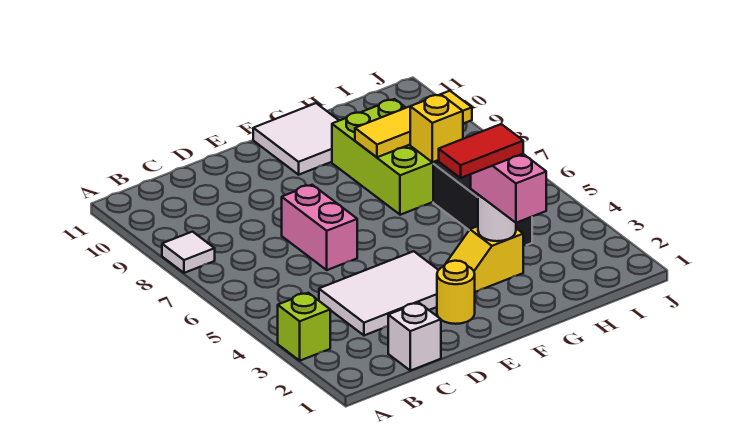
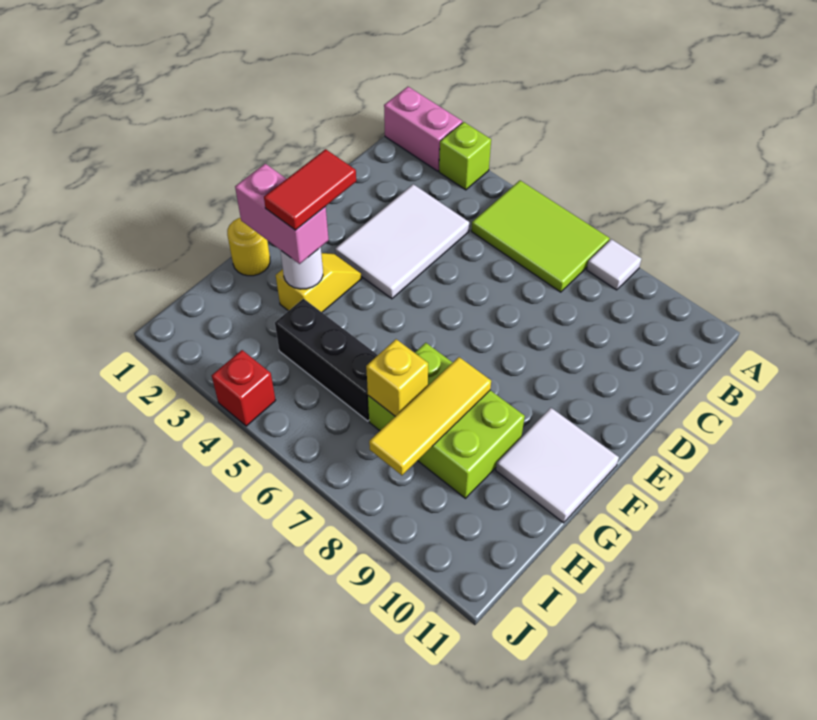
none -> lime tile A5:B7 level 1
white brick C1 level 1 -> none
pink brick D6:D7 level 1 -> pink brick A1:A2 level 1
yellow round brick E2 level 1 -> yellow round brick G1 level 1
none -> red brick J4 level 1

